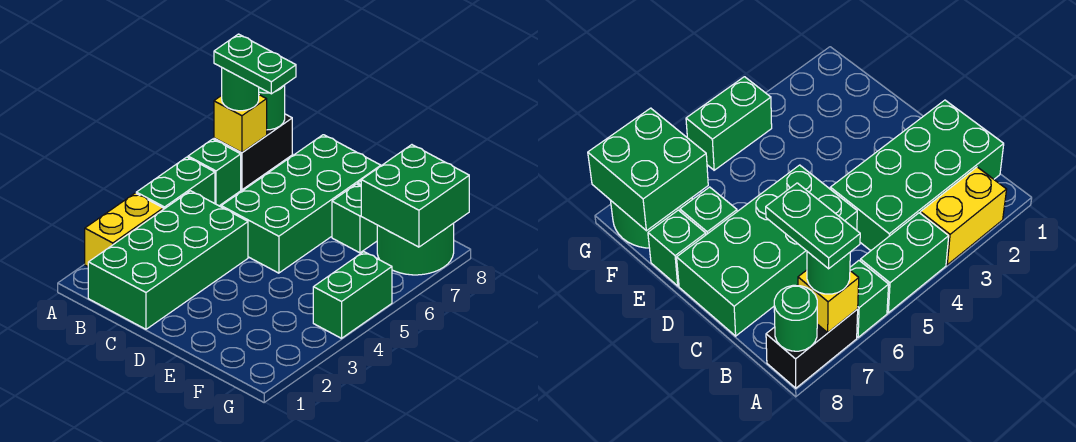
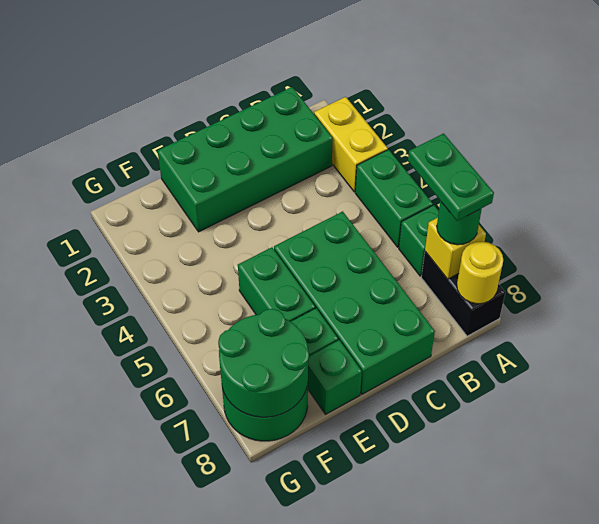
green plate A7:B7 level 4 -> green plate A6:A7 level 4
green round brick A8 level 2 -> yellow round brick A8 level 2
green brick B1:C4 level 1 -> green brick B1:E2 level 1
green brick F7:G8 level 2 -> green round brick F7:G8 level 2
green brick G4:G5 level 1 -> green brick E5:E6 level 1

